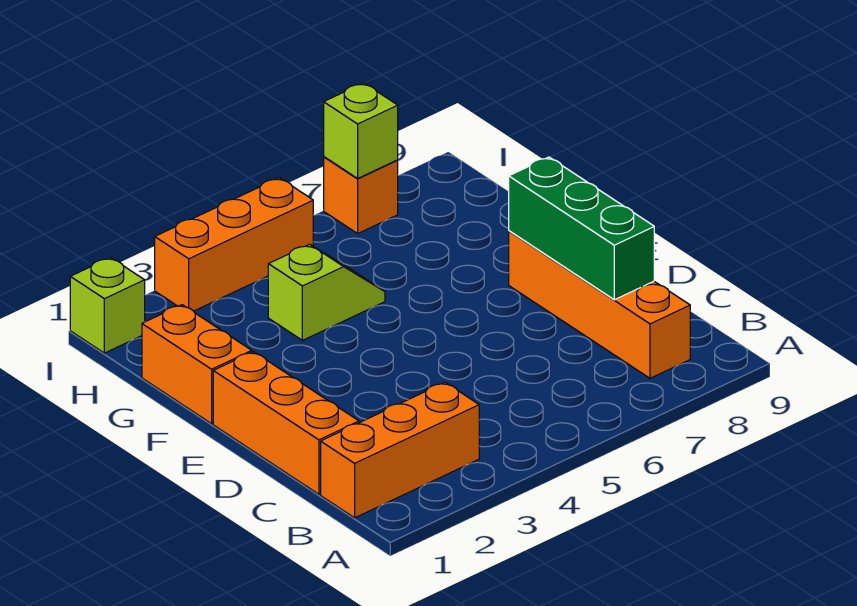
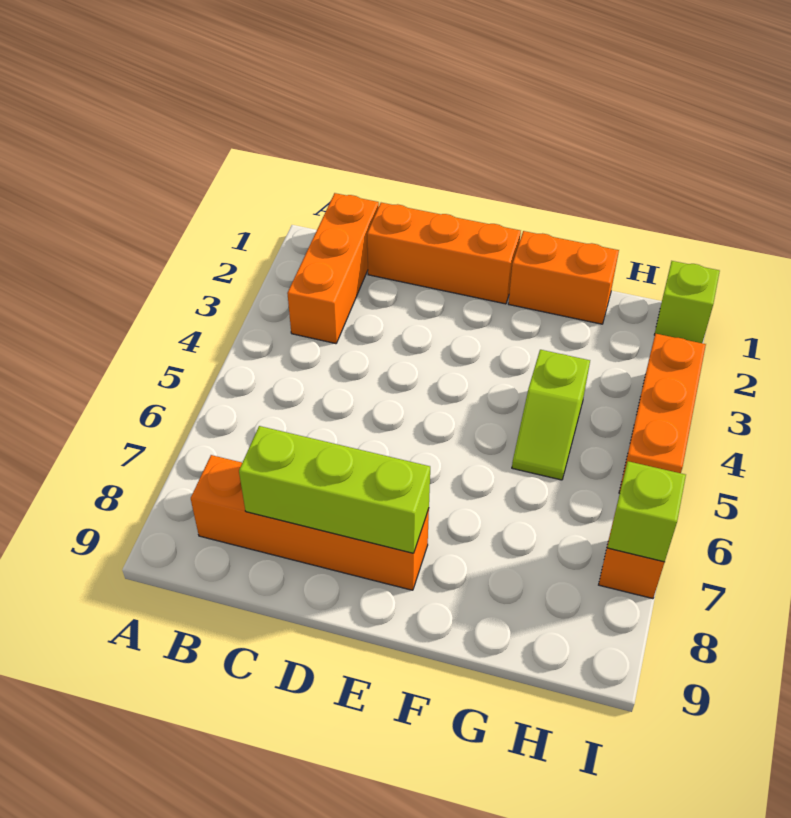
green brick C8:E8 level 2 -> lime brick C8:E8 level 2

